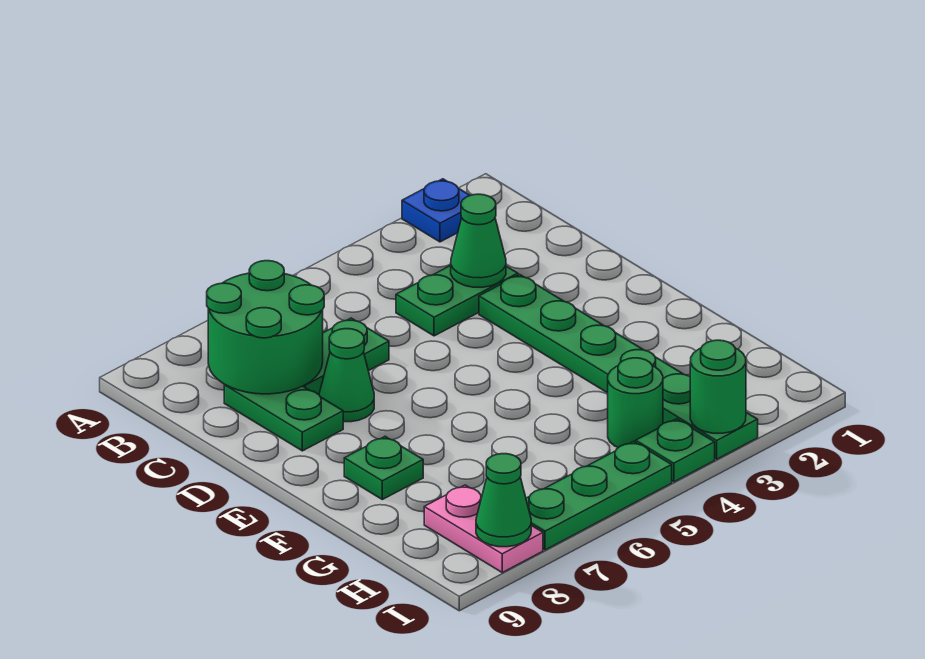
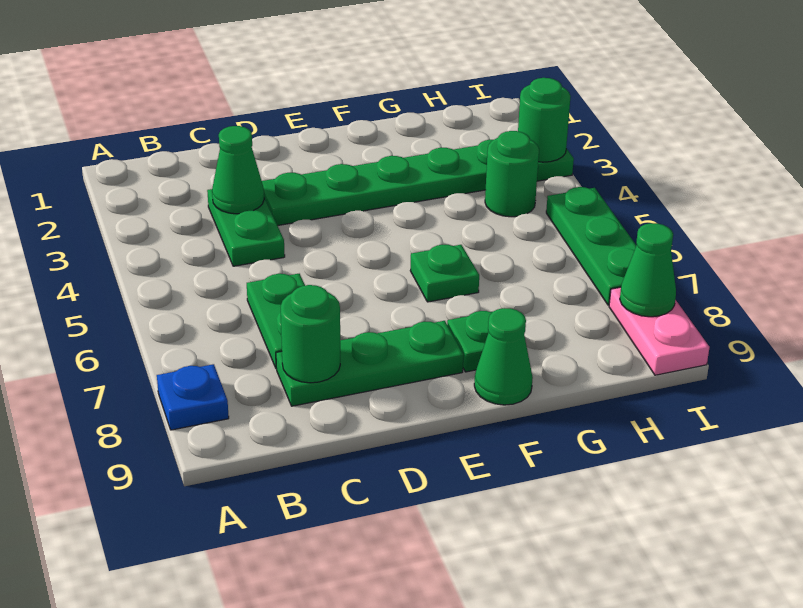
blue plate A2 level 1 -> blue plate A8 level 1
green round brick B7:C8 level 2 -> green round brick C8 level 2
green plate C8:D8 level 1 -> green plate C8:E8 level 1
green cone D7 level 1 -> green cone F9 level 1
pink plate H8:I8 level 1 -> pink plate I8:I9 level 1
green plate I4 level 1 -> green plate F6 level 1

